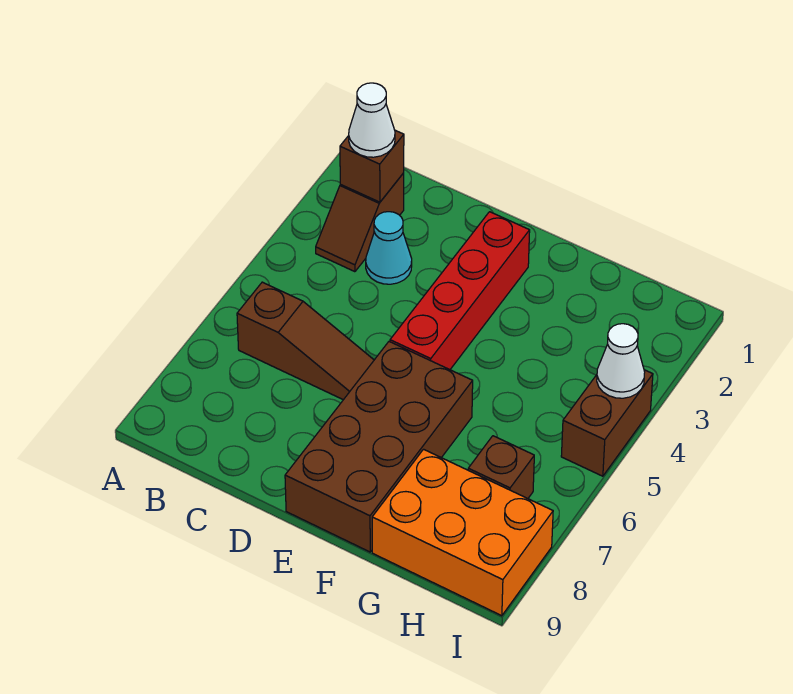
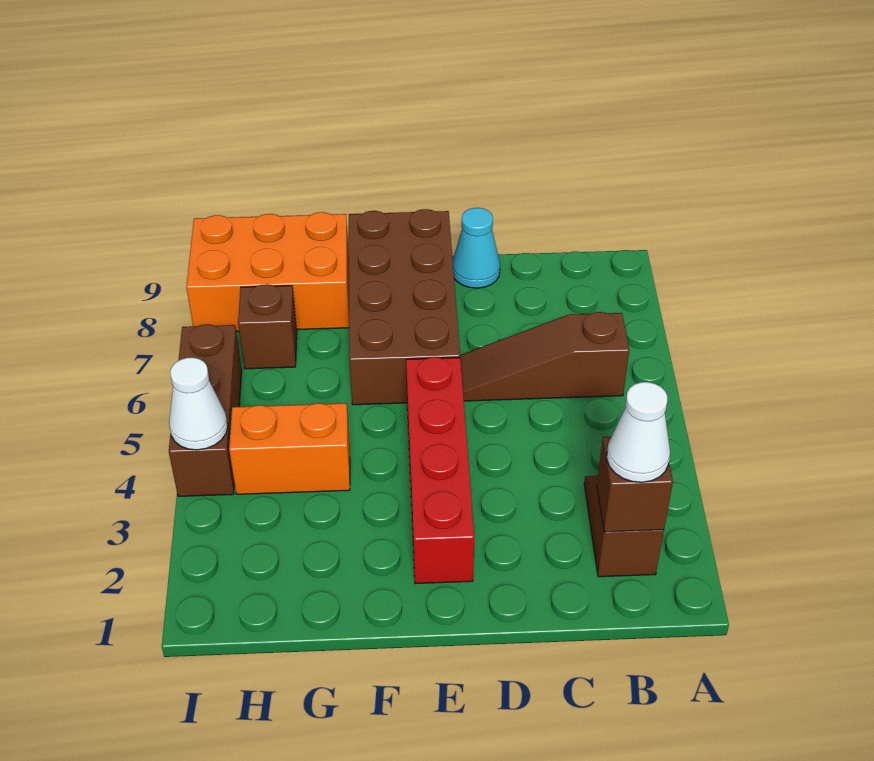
cyan cone C3 level 1 -> cyan cone D9 level 1
none -> orange brick G4:H4 level 1
brown brick I4:I5 level 1 -> brown brick I4:I6 level 1

